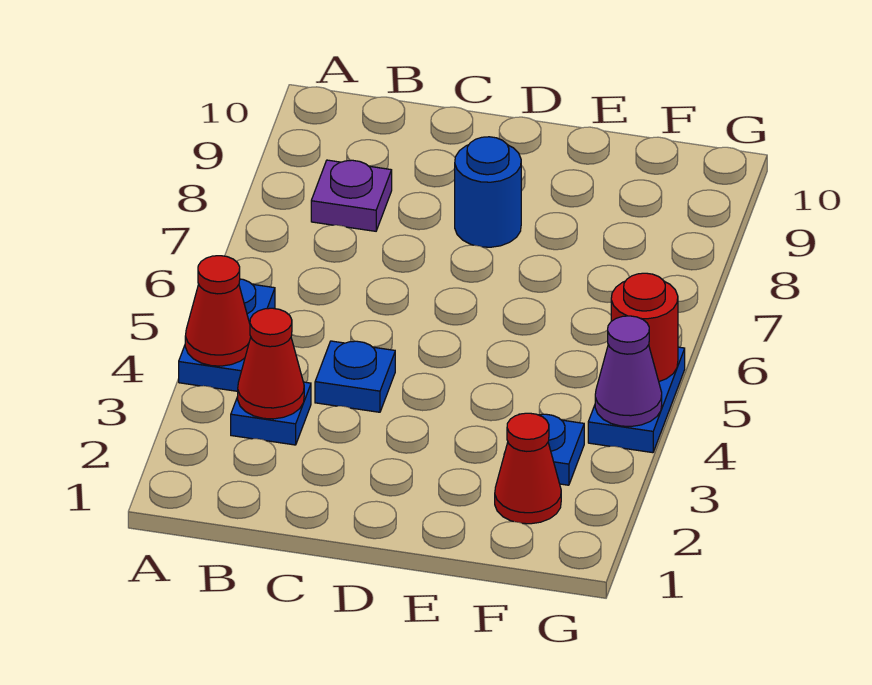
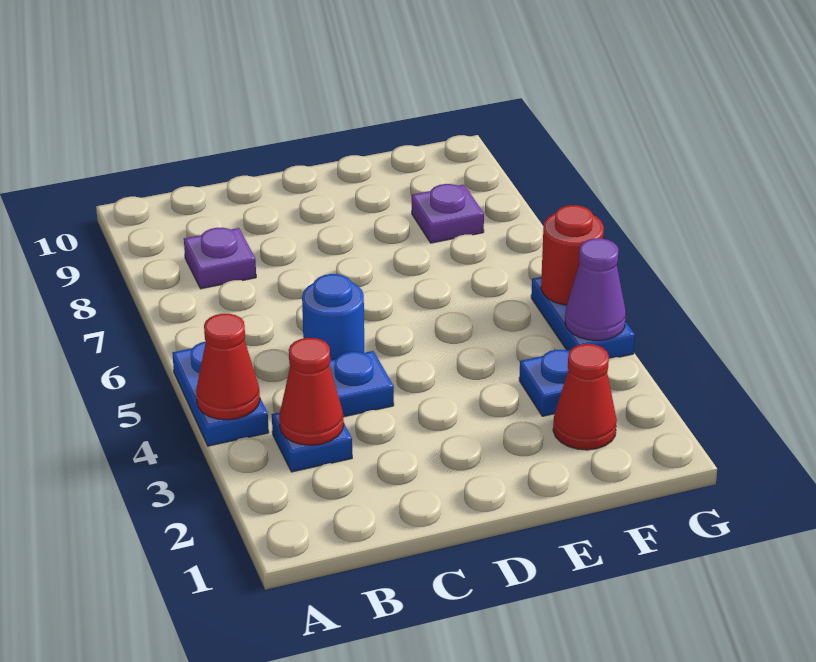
blue round brick D8 level 1 -> blue round brick C5 level 1
none -> purple plate F8 level 1

